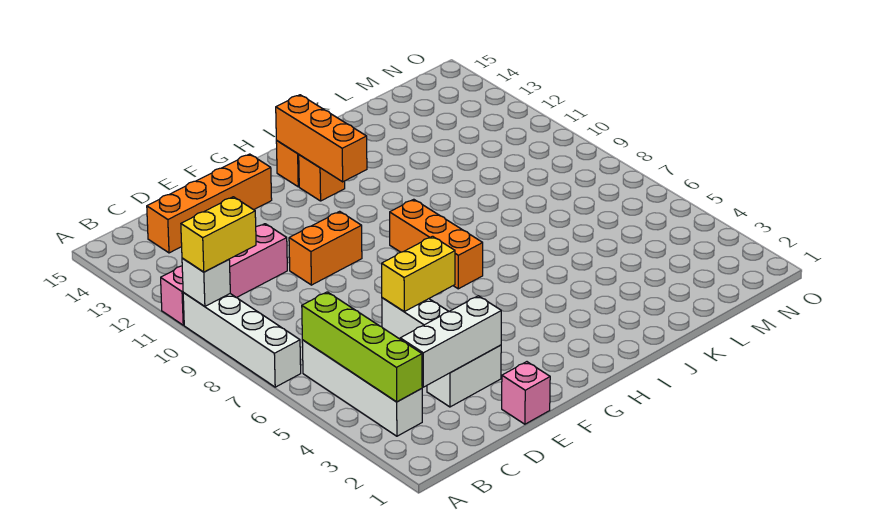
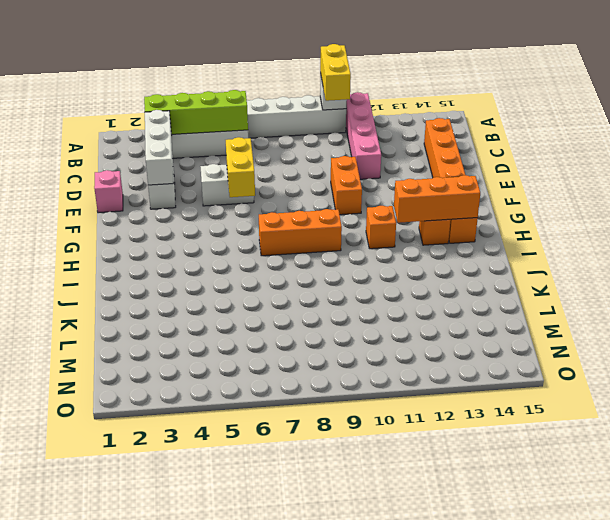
none -> orange brick H11 level 1

